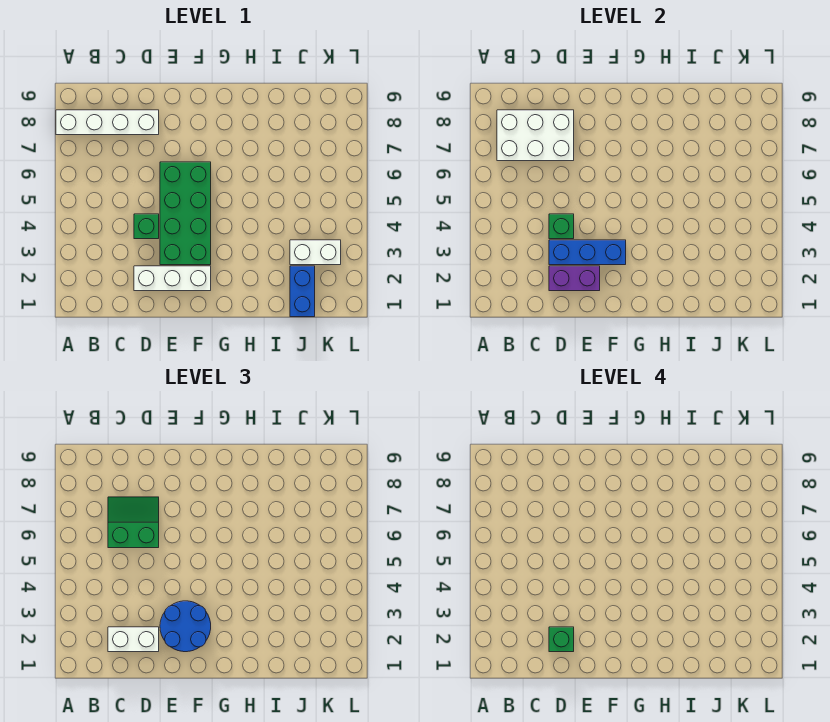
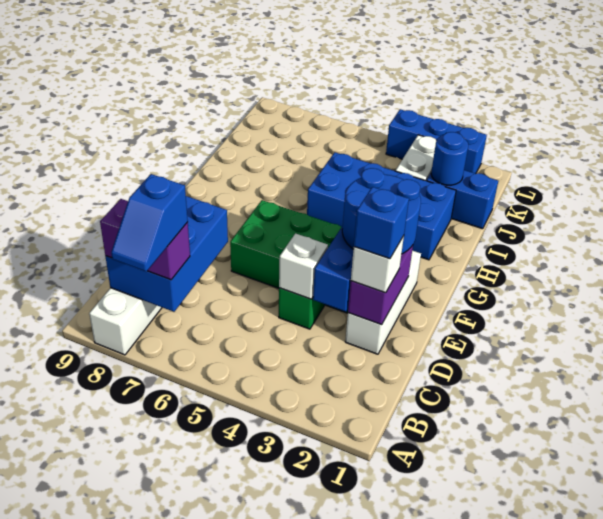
none -> blue slope A7:B7 level 4 top B
white brick B7:D8 level 2 -> blue brick B7:D8 level 2
none -> purple brick B7:B8 level 3
white brick C2:D2 level 3 -> white brick D2 level 3
green slope C6:D7 level 3 top 6 -> none
green brick D2 level 4 -> blue brick D2 level 4
green brick D4 level 2 -> white brick D4 level 2
none -> blue brick H2:I5 level 1
none -> blue round brick J2 level 2
none -> blue brick L2:L4 level 1

